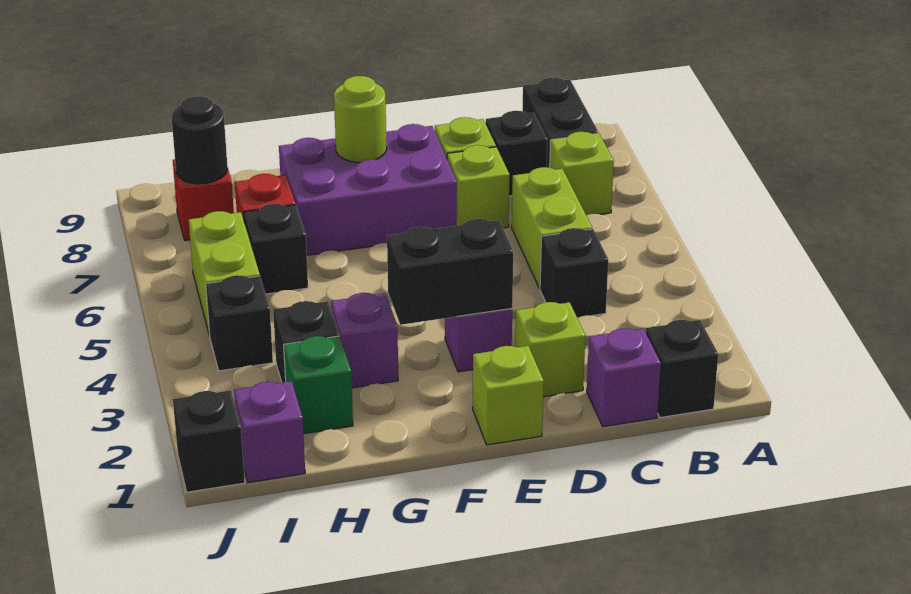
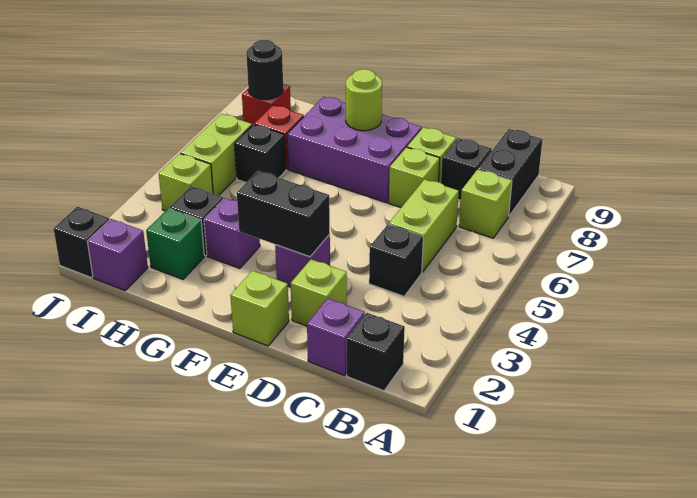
black brick I4 level 1 -> lime brick I4 level 1

